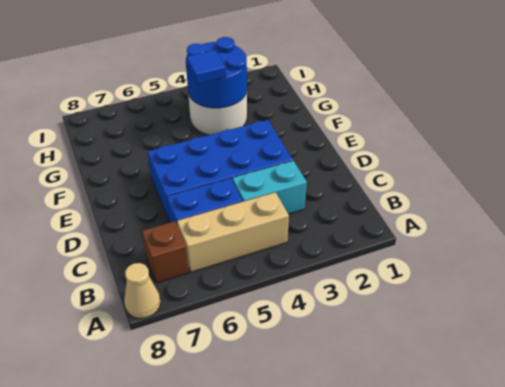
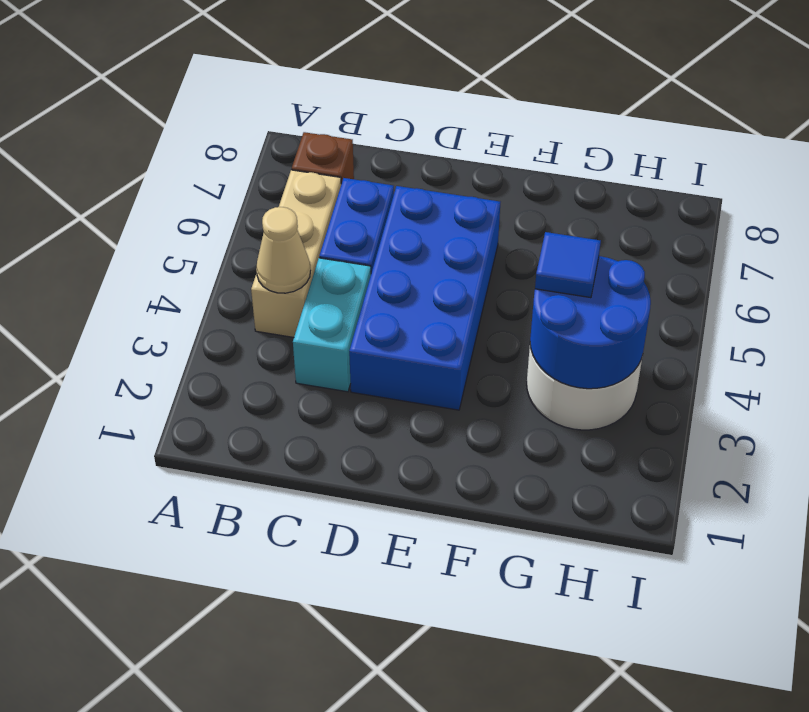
tan cone A8 level 1 -> tan cone B4 level 2

